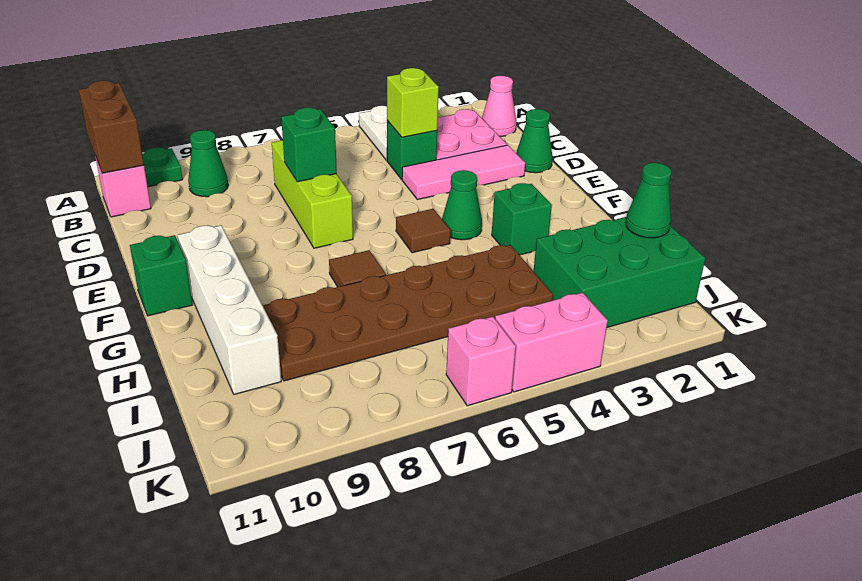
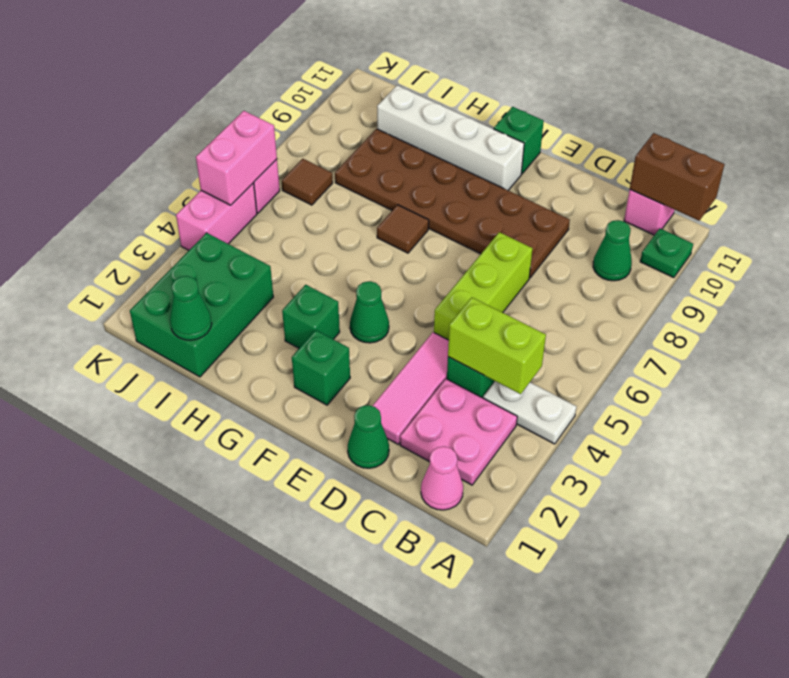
lime brick C4 level 2 -> lime brick B4:C4 level 2
lime brick C7:E7 level 1 -> lime brick D5:D7 level 1
green brick D7 level 2 -> green brick F2 level 1
brown tile F5 level 1 -> brown tile J7 level 1
brown plate H4:I9 level 1 -> brown plate D8:I9 level 1
none -> pink brick K5:K6 level 2

